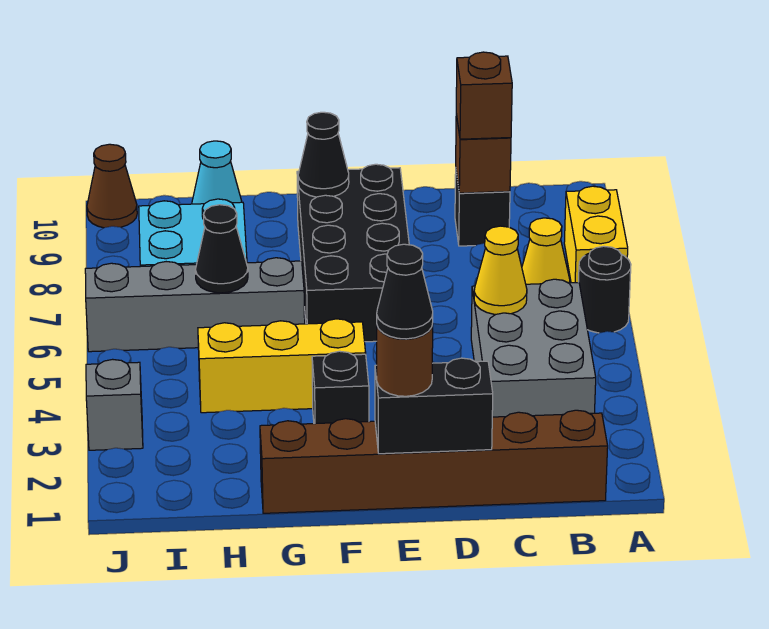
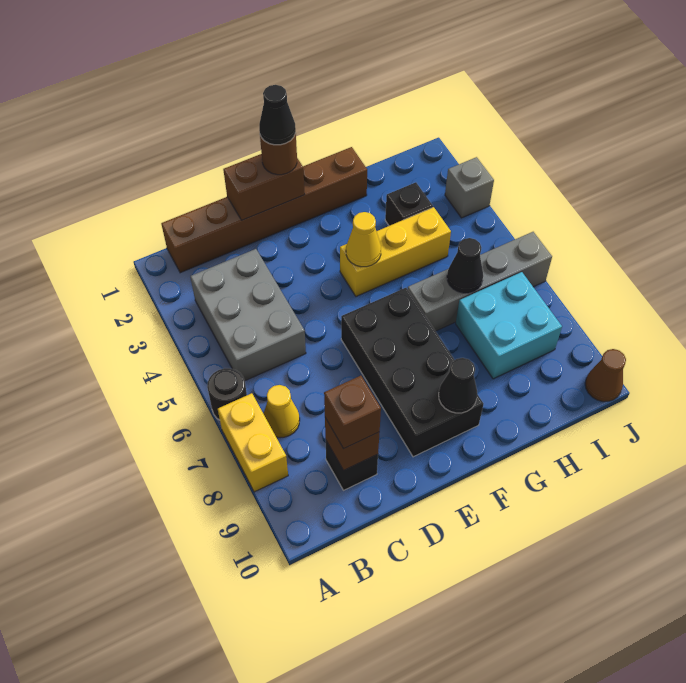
yellow cone C5 level 2 -> yellow cone F4 level 2
black brick D1:E1 level 2 -> brown brick D1:E1 level 2
black brick F3 level 1 -> black brick H3 level 1
cyan cone H10 level 1 -> none

